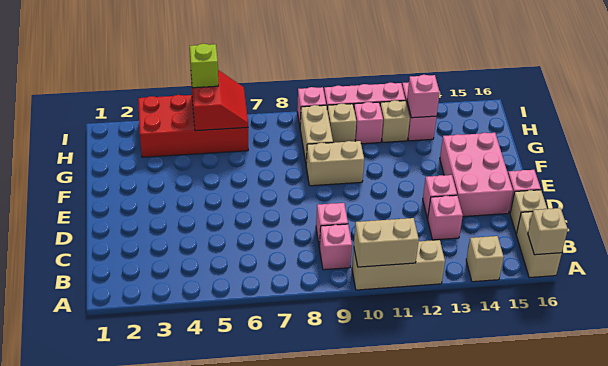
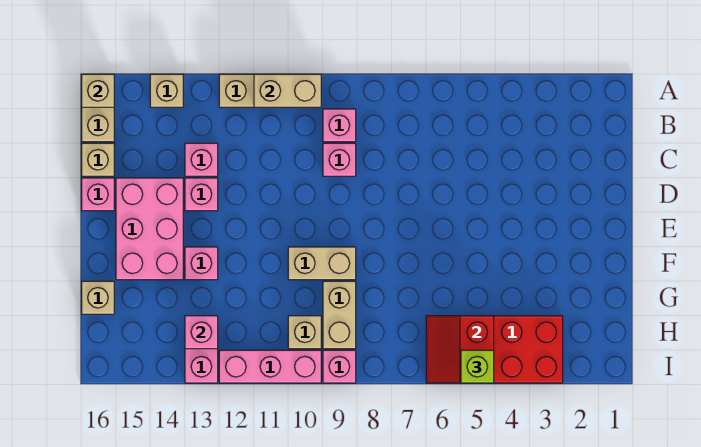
pink brick H11 level 1 -> pink brick F13 level 1
tan brick H12 level 1 -> tan brick G16 level 1

